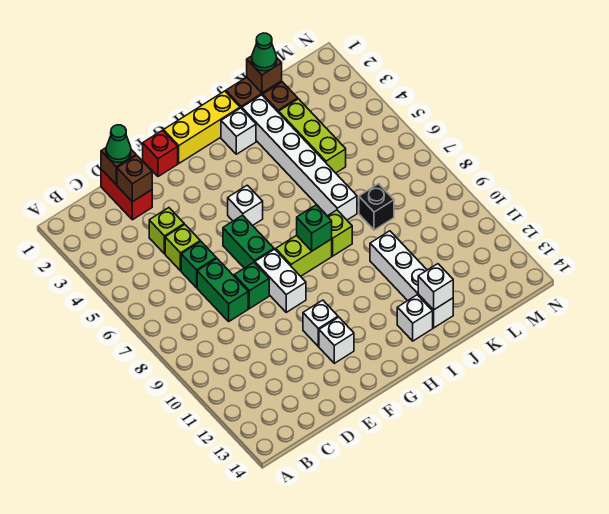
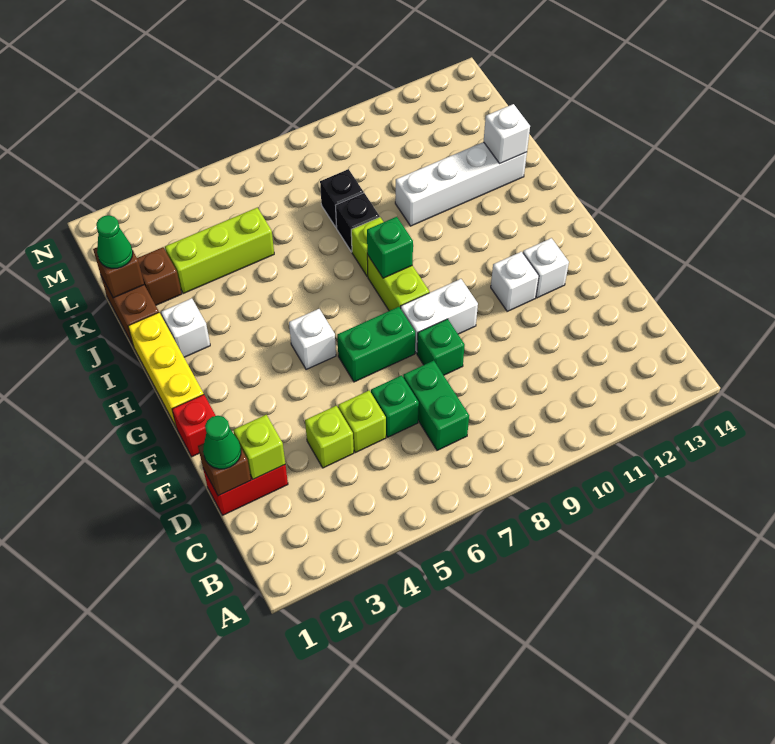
brown brick D2 level 2 -> lime brick D2 level 2
green brick D7:D8 level 1 -> green brick C7:D7 level 1
white brick I13 level 1 -> none
white brick J2:J7 level 1 -> none
none -> black brick J8 level 1

